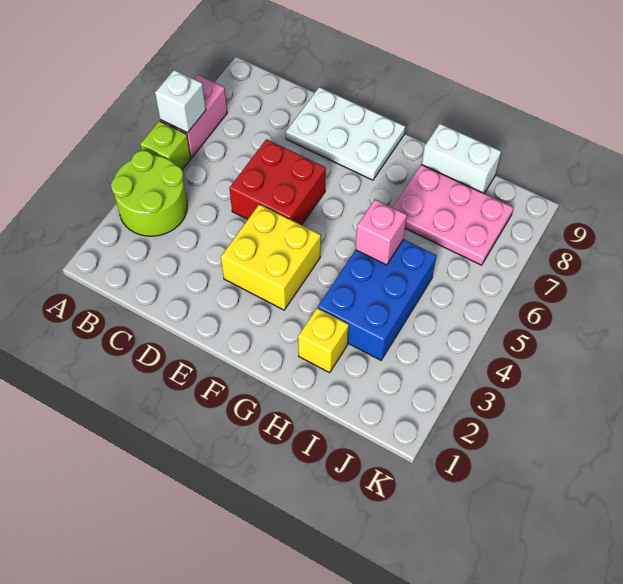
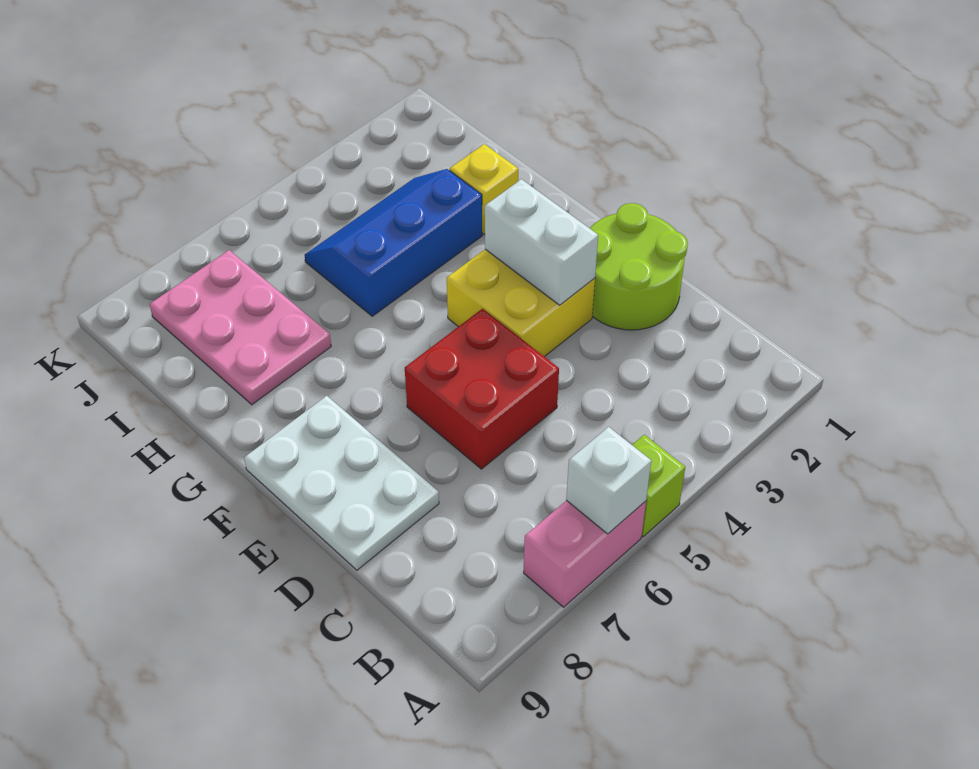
lime round brick A3:B4 level 1 -> lime round brick D1:E2 level 1
blue brick H3:I5 level 1 -> blue slope H3:I5 level 1 top H
pink brick H5 level 2 -> none
white brick H9:I9 level 1 -> white brick E3:F3 level 2

